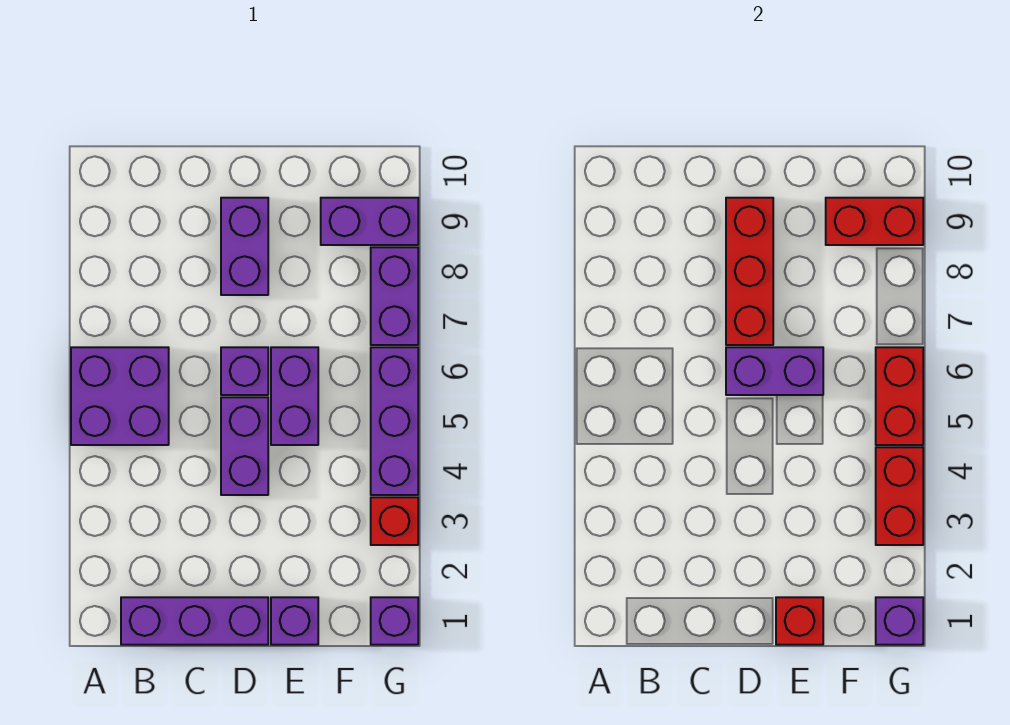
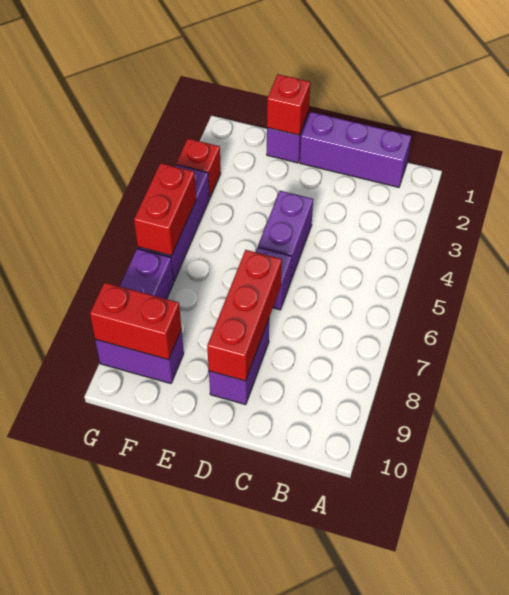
purple brick A5:B6 level 1 -> none
purple brick D6:E6 level 2 -> none
purple brick E5:E6 level 1 -> none
purple brick G1 level 1 -> none
purple brick G1 level 2 -> none
red brick G3:G4 level 2 -> none

